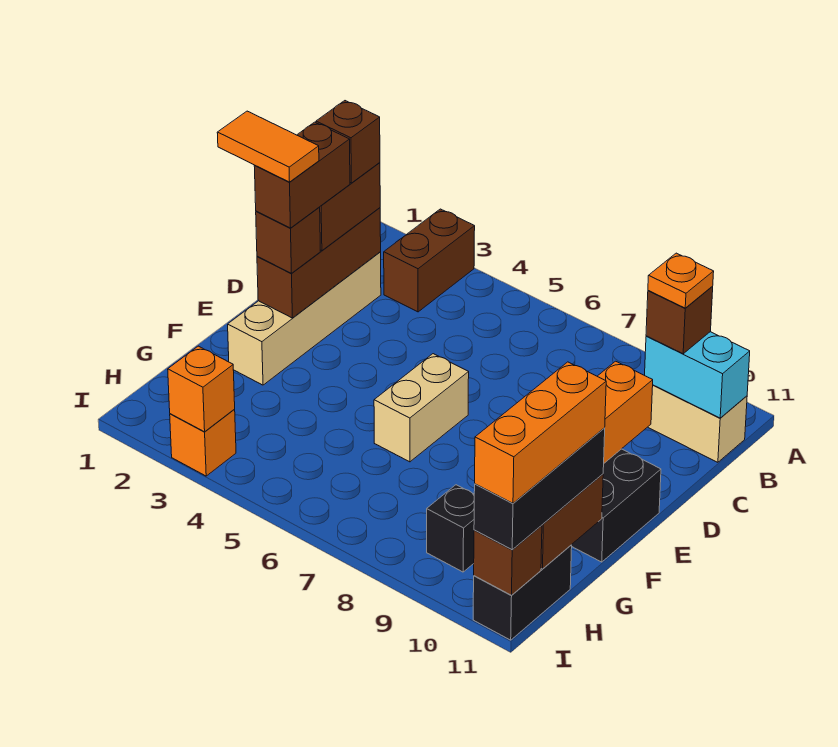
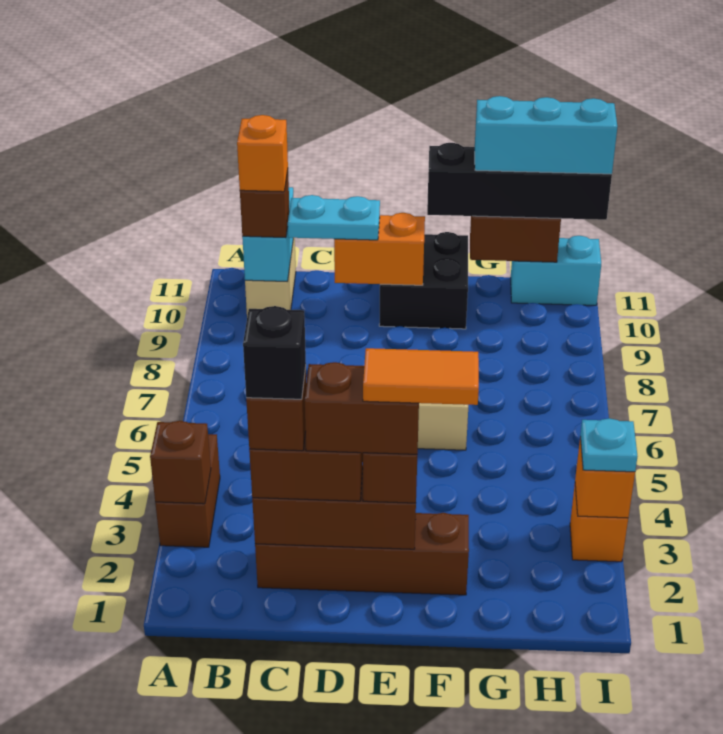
brown brick A3:B3 level 1 -> brown brick A3:A4 level 1
orange plate B10 level 4 -> orange brick B10 level 4
tan brick C2:F2 level 1 -> brown brick C2:F2 level 1
none -> cyan plate C10:D10 level 3
orange tile E1:E2 level 5 -> orange tile E2:F2 level 5
black brick G11:I11 level 3 -> black brick F11:I11 level 3
orange brick G11:I11 level 4 -> cyan brick G11:I11 level 4
black brick H9 level 1 -> black brick C2 level 5
black brick H11:I11 level 1 -> cyan brick H11:I11 level 1
none -> cyan plate I3 level 3
brown brick I11 level 2 -> brown brick A3 level 2

